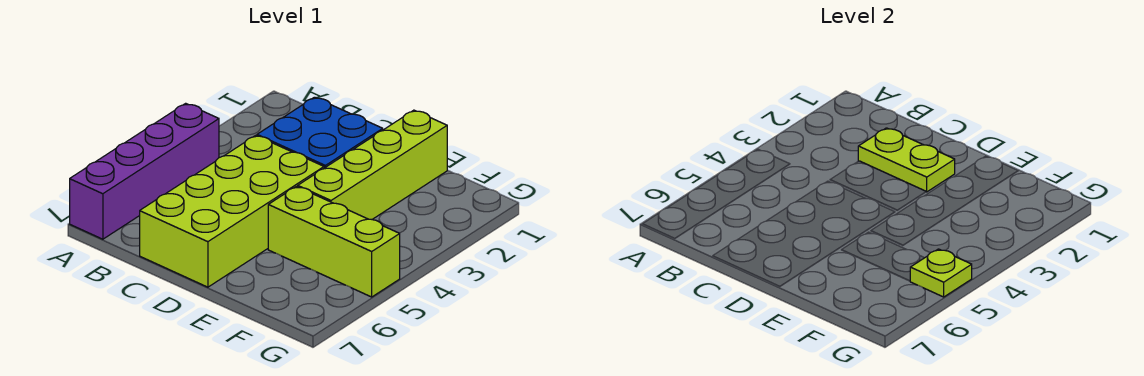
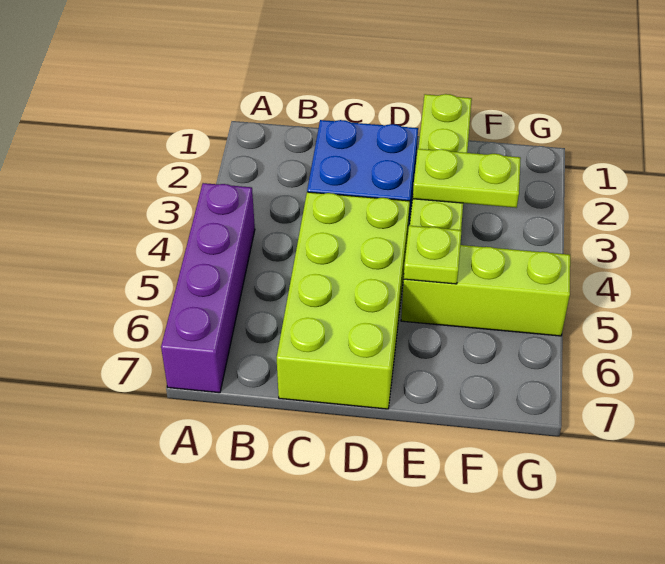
lime plate C2:D2 level 2 -> lime plate E3:F3 level 2
lime plate G5 level 2 -> lime plate E5 level 2

